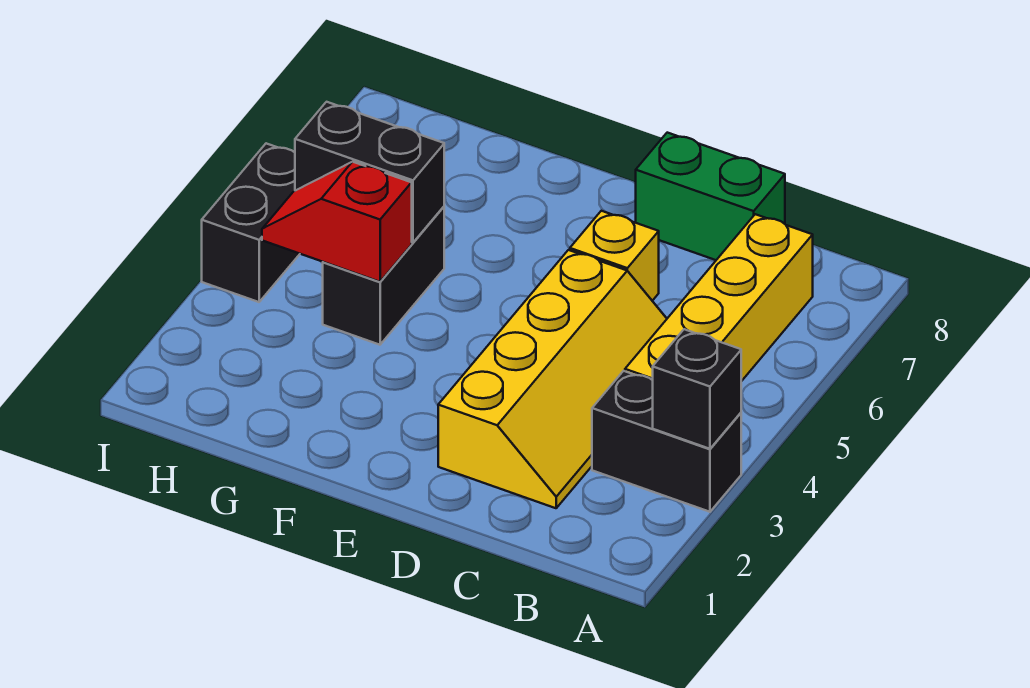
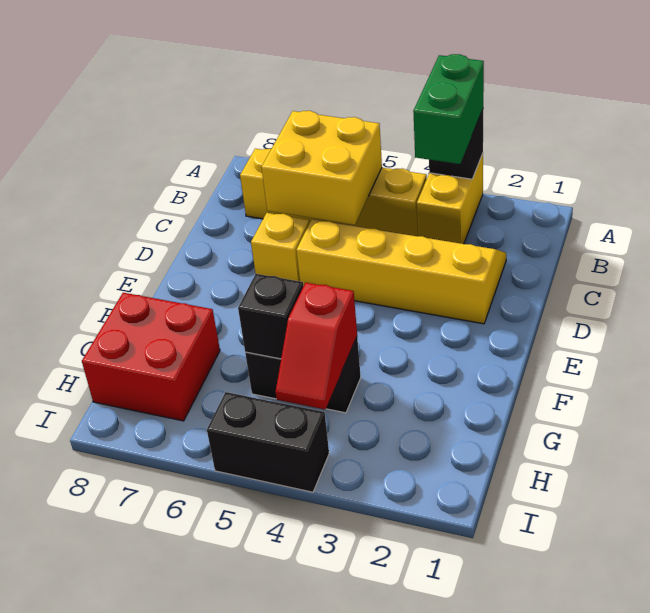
black brick A3:B3 level 1 -> yellow brick A3:B3 level 1
none -> yellow brick B5:C6 level 2
green brick C8:D8 level 1 -> green brick A3:B3 level 3
black brick G5:H5 level 2 -> black brick G5 level 2
none -> red brick G7:H8 level 1

